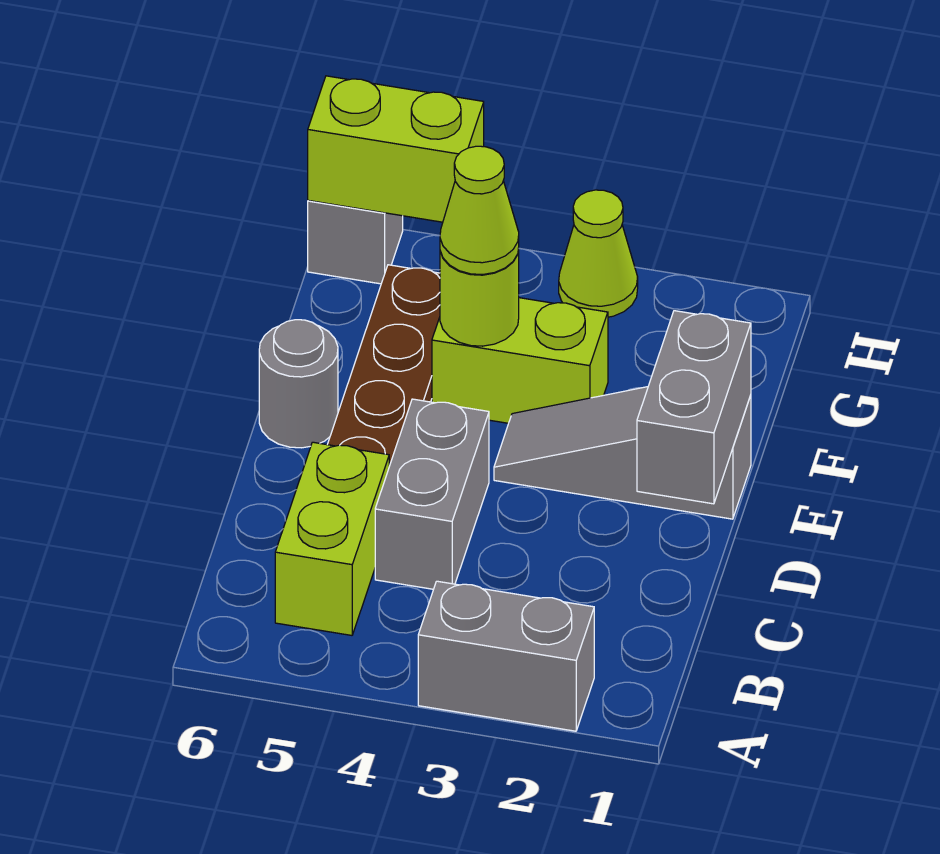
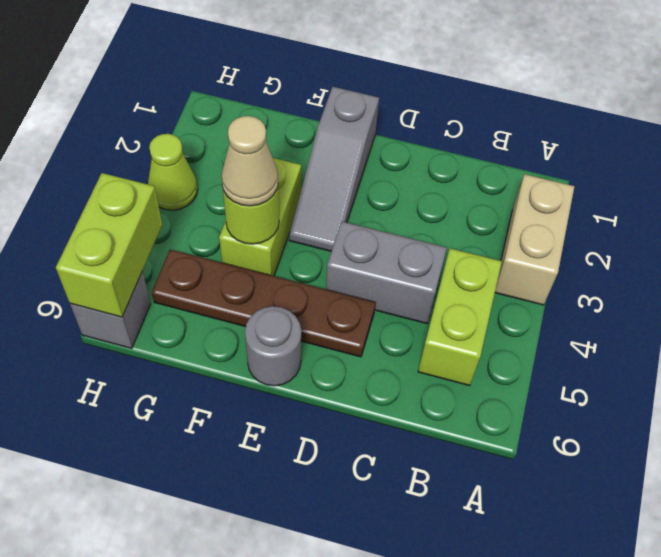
grey brick A2:A3 level 1 -> tan brick A2:A3 level 1
lime brick B5:C5 level 1 -> lime brick B4:B5 level 1
grey brick D1:E1 level 2 -> none
lime cone F4 level 3 -> tan cone F4 level 3

